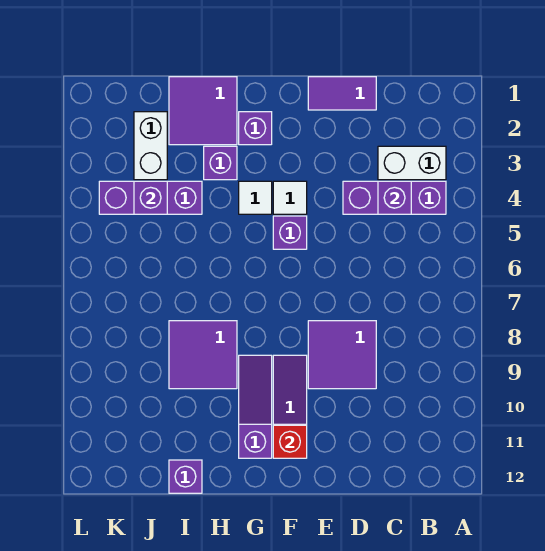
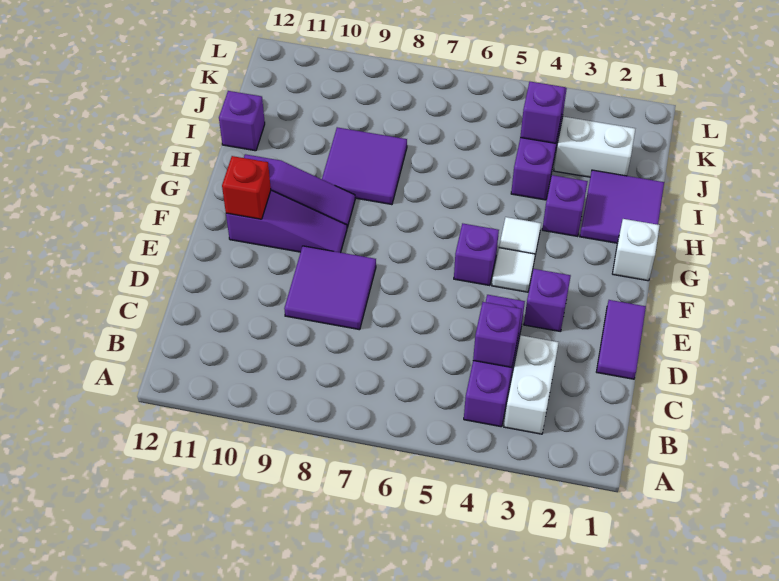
none -> white brick G1 level 1
purple brick G2 level 1 -> purple brick E3 level 1

